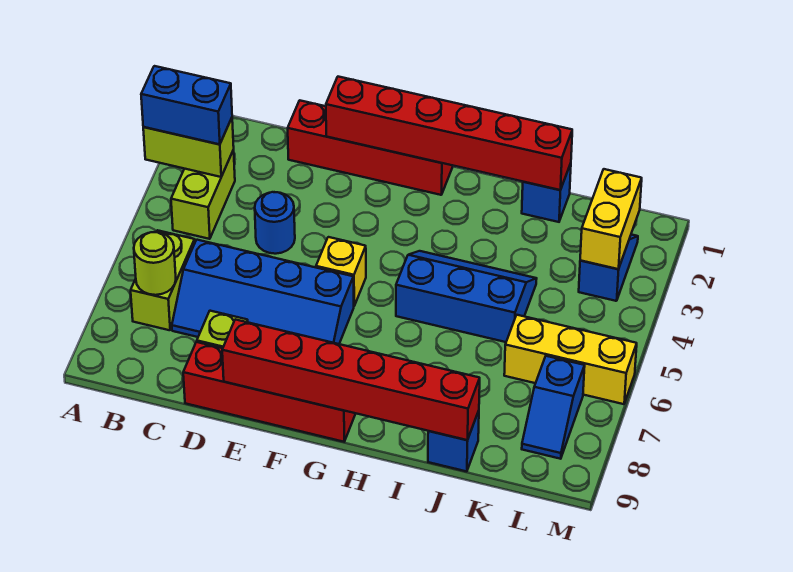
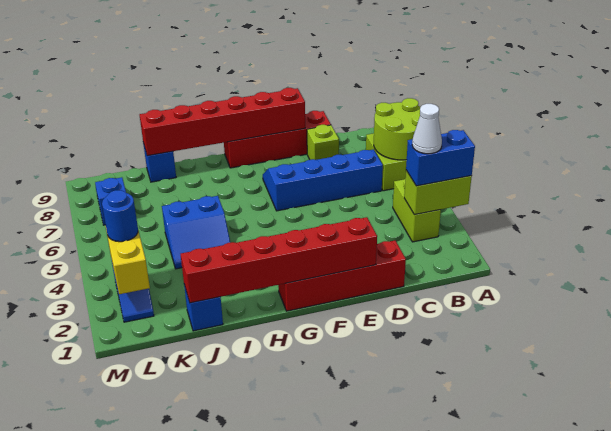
none -> white cone B3 level 4
lime round brick B7 level 2 -> lime round brick A6:B7 level 2
blue round brick D4 level 1 -> blue round brick L3 level 3
yellow brick F5 level 1 -> none
blue slope H4:J5 level 1 top 5 -> blue slope I4:J5 level 1 top 5
yellow brick K6:M6 level 1 -> none

